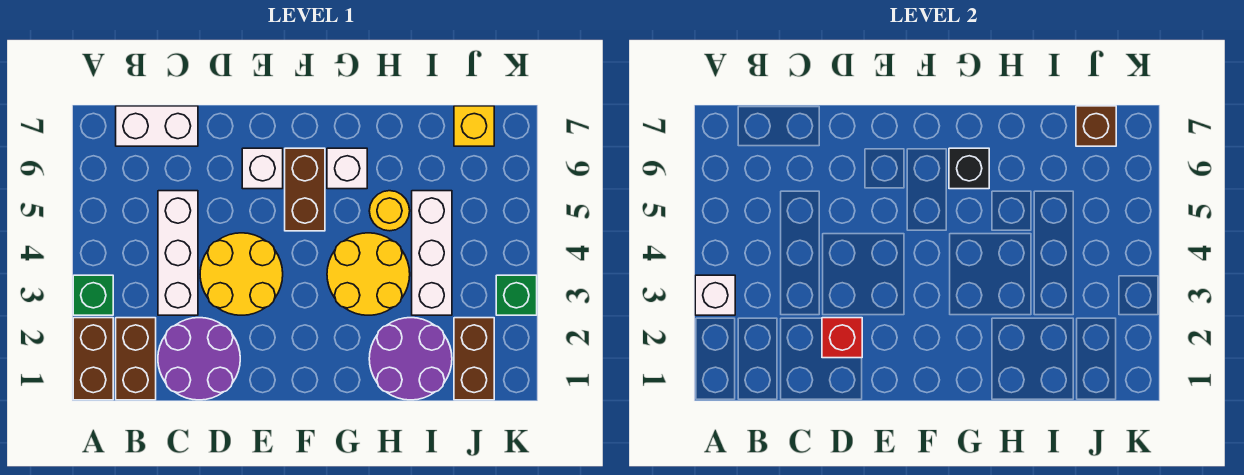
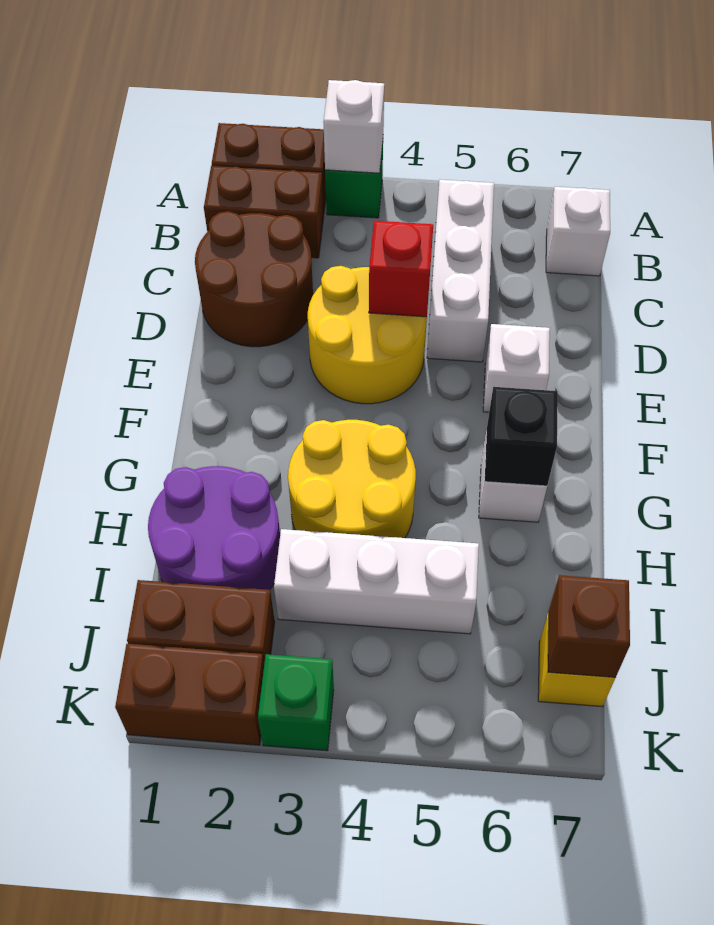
white brick B7:C7 level 1 -> white brick B7 level 1
purple round brick C1:D2 level 1 -> brown round brick C1:D2 level 1
white brick C3:C5 level 1 -> white brick B5:D5 level 1
red brick D2 level 2 -> red brick D4 level 2
brown brick F5:F6 level 1 -> brown brick K1:K2 level 1
yellow round brick H5 level 1 -> none

